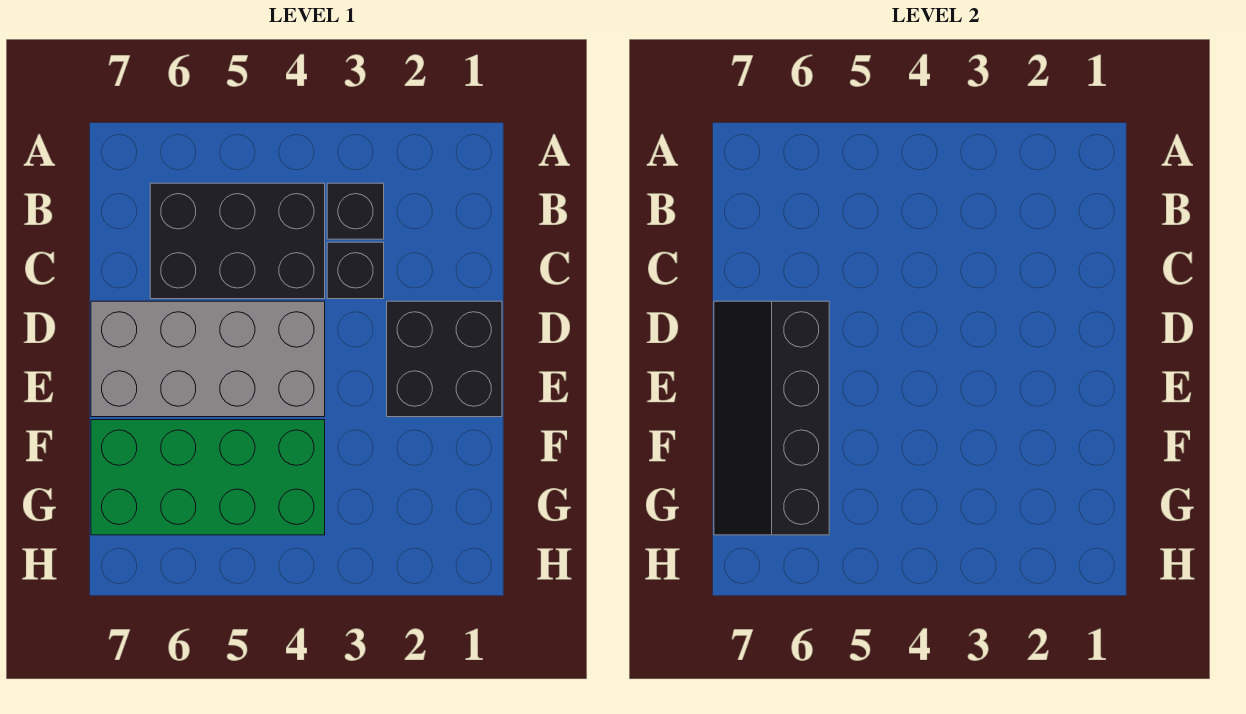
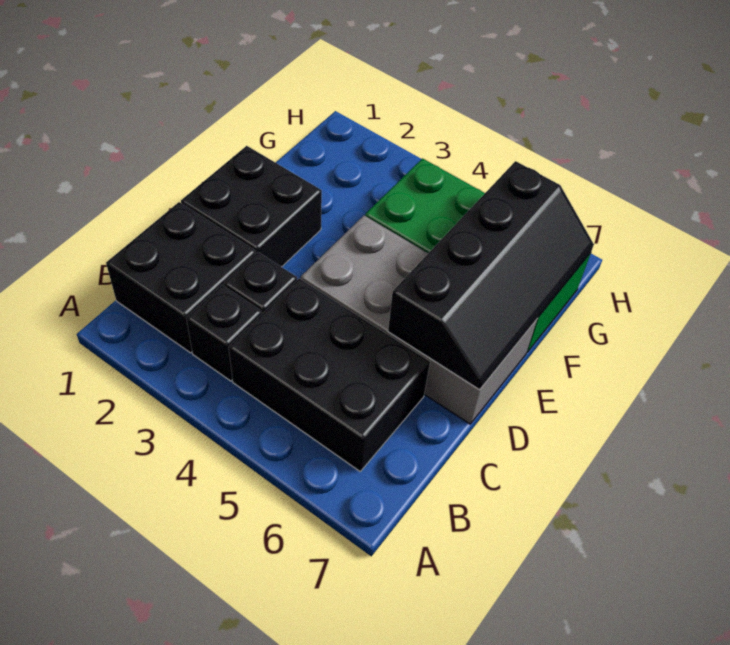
none -> black brick B1:C2 level 1

